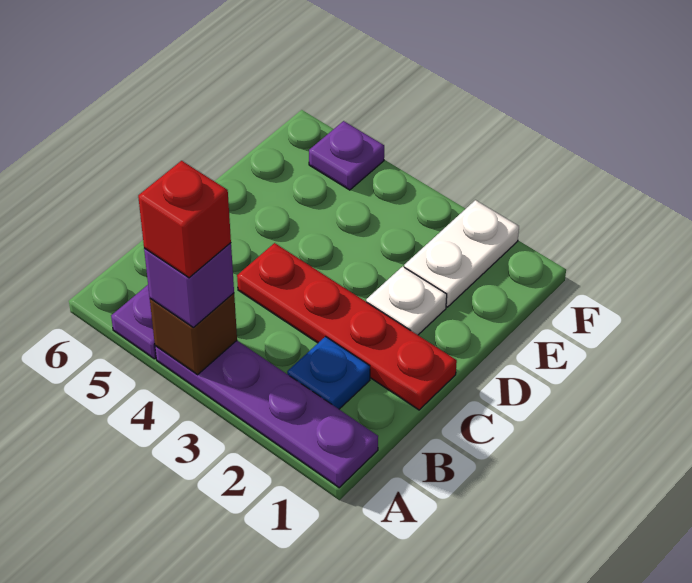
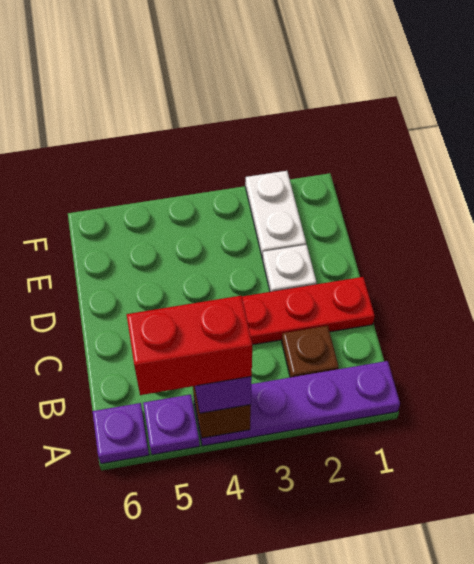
red brick A4 level 4 -> red brick A4:A5 level 4
blue plate B2 level 1 -> brown plate B2 level 1
purple plate F5 level 1 -> purple plate A6 level 1

